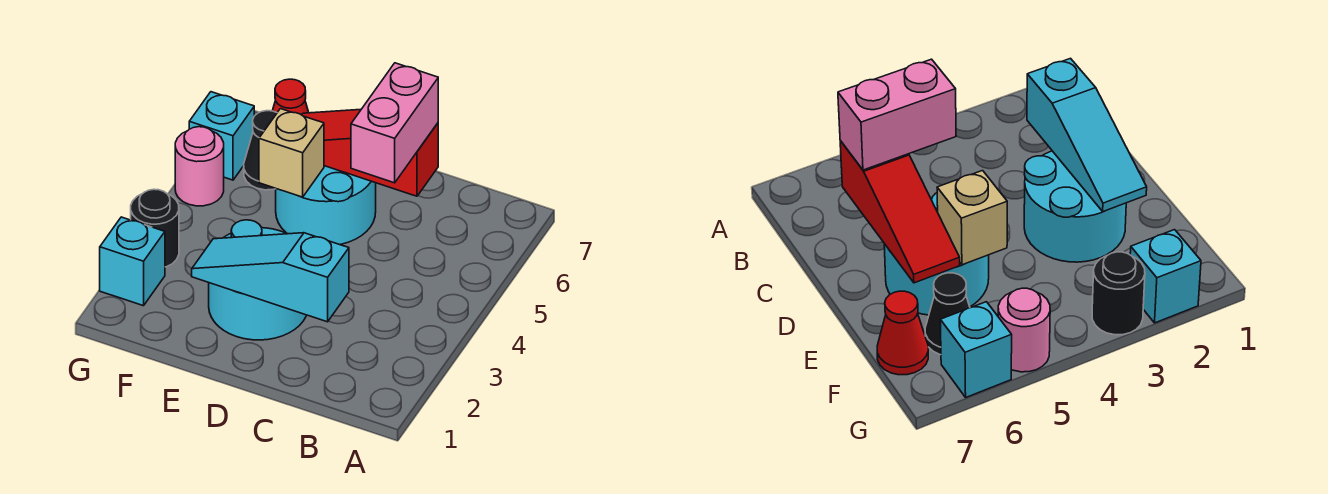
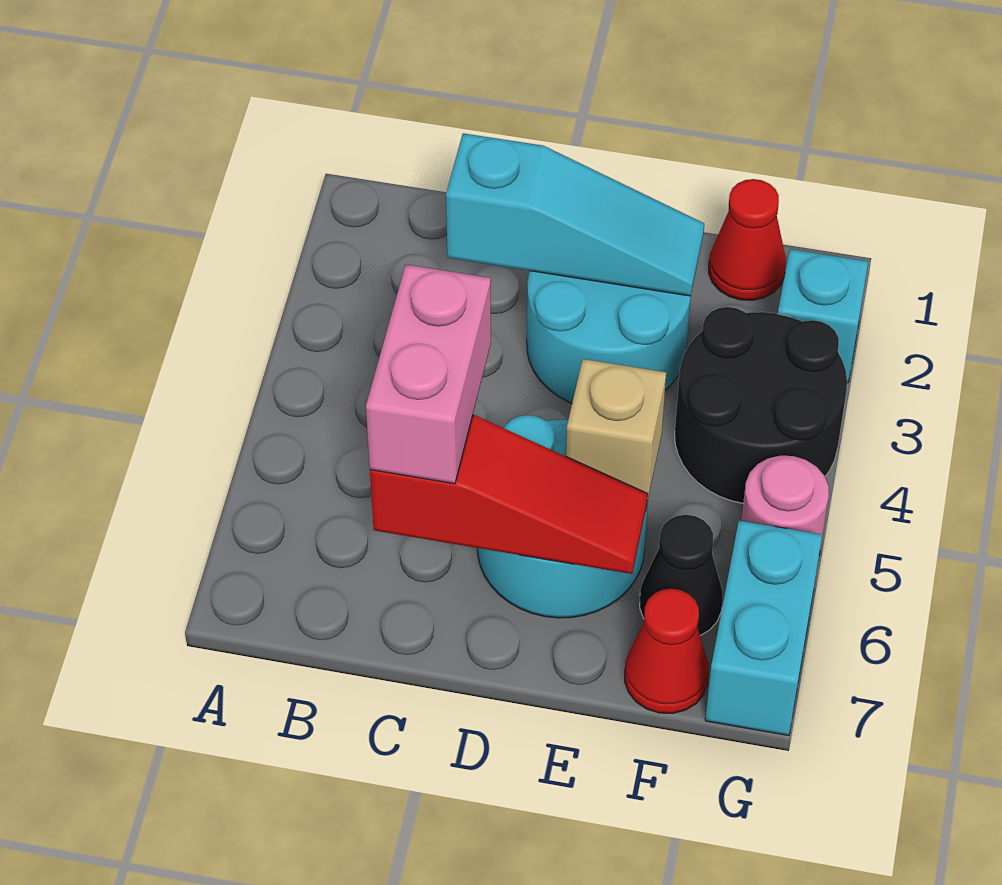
none -> red cone F1 level 1
black round brick G3 level 1 -> black round brick F3:G4 level 1
cyan brick G6 level 1 -> cyan brick G6:G7 level 1

